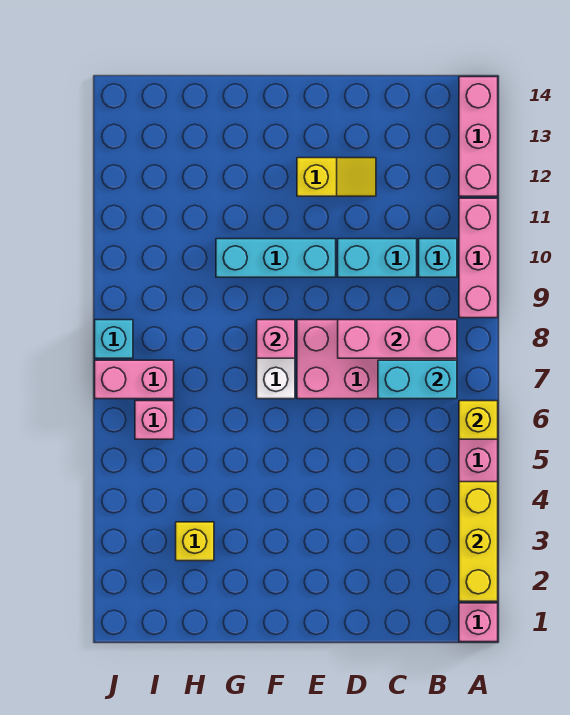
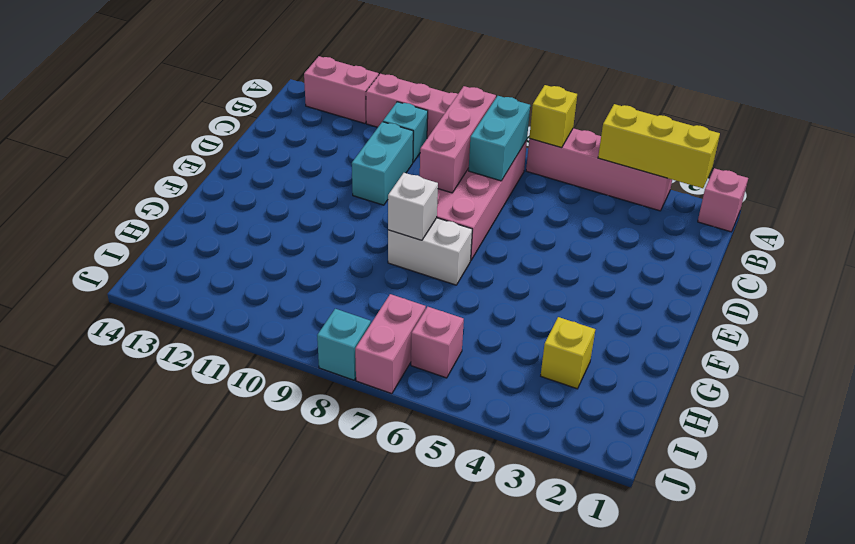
pink brick A12:A14 level 1 -> pink brick A12:A13 level 1
yellow slope D12:E12 level 1 top E -> none
cyan brick E10:G10 level 1 -> none
pink brick F8 level 2 -> white brick F8 level 2

